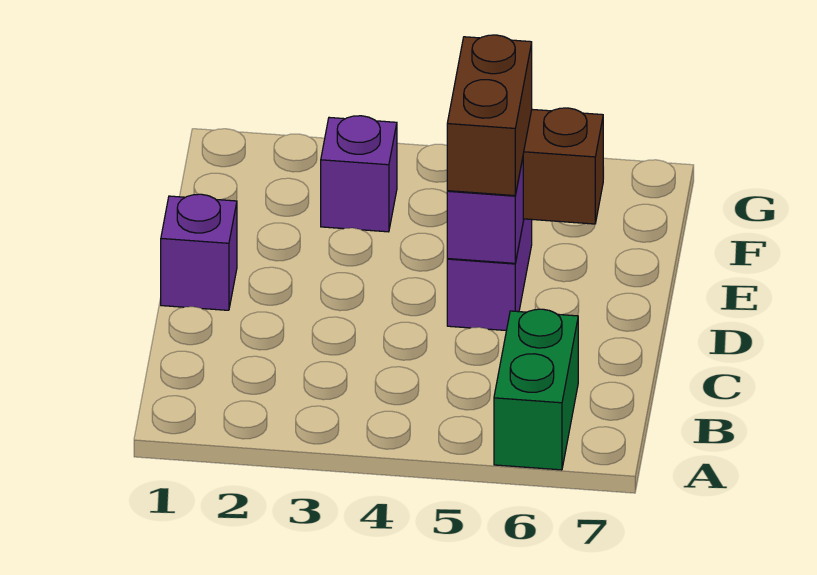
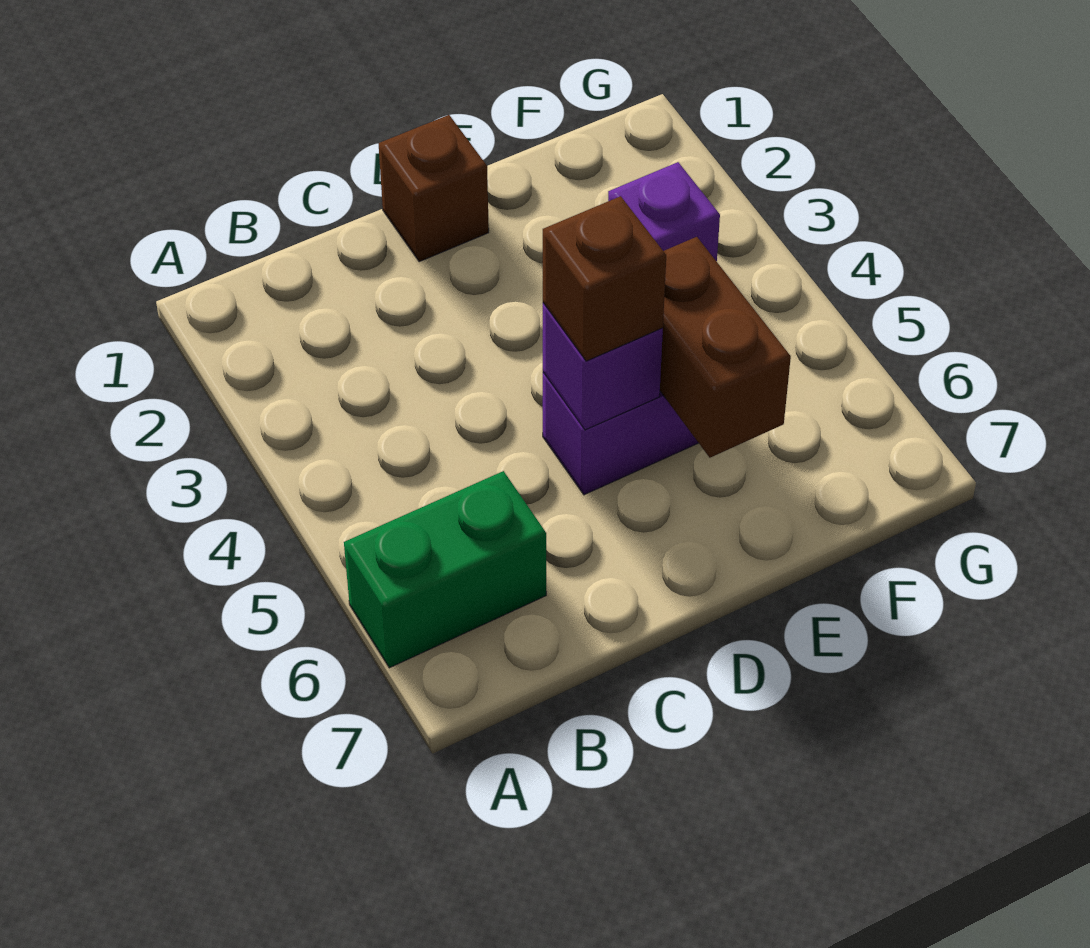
purple brick D1 level 1 -> brown brick D1 level 1
brown brick D5:E5 level 3 -> brown brick D5 level 3

